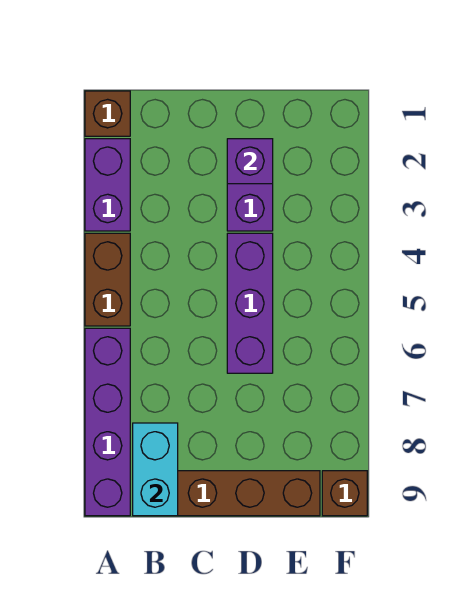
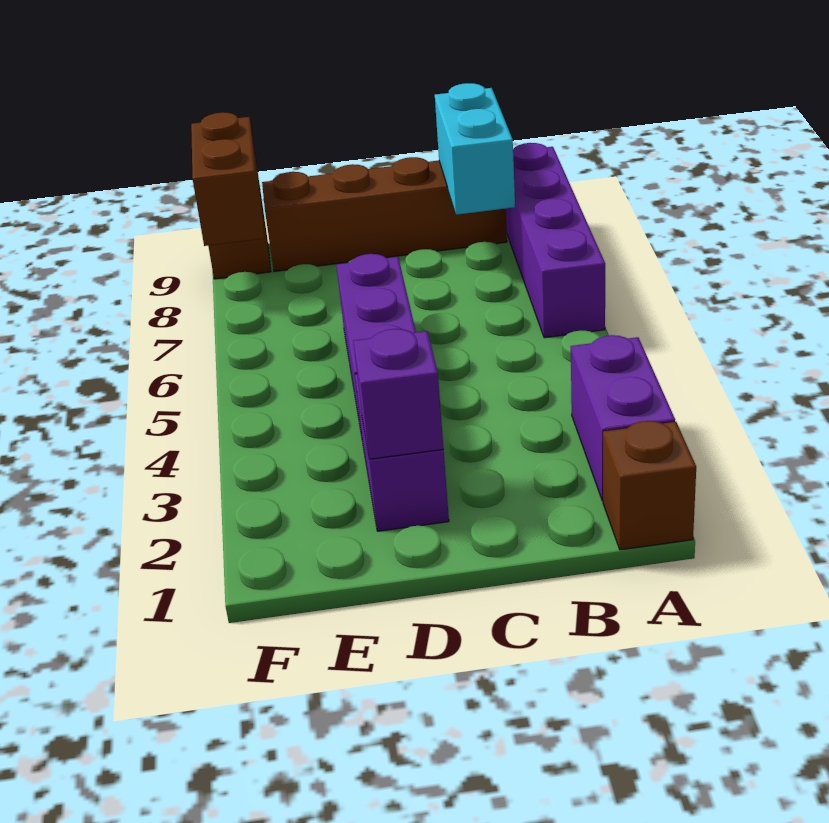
brown brick A4:A5 level 1 -> brown brick F8:F9 level 2

